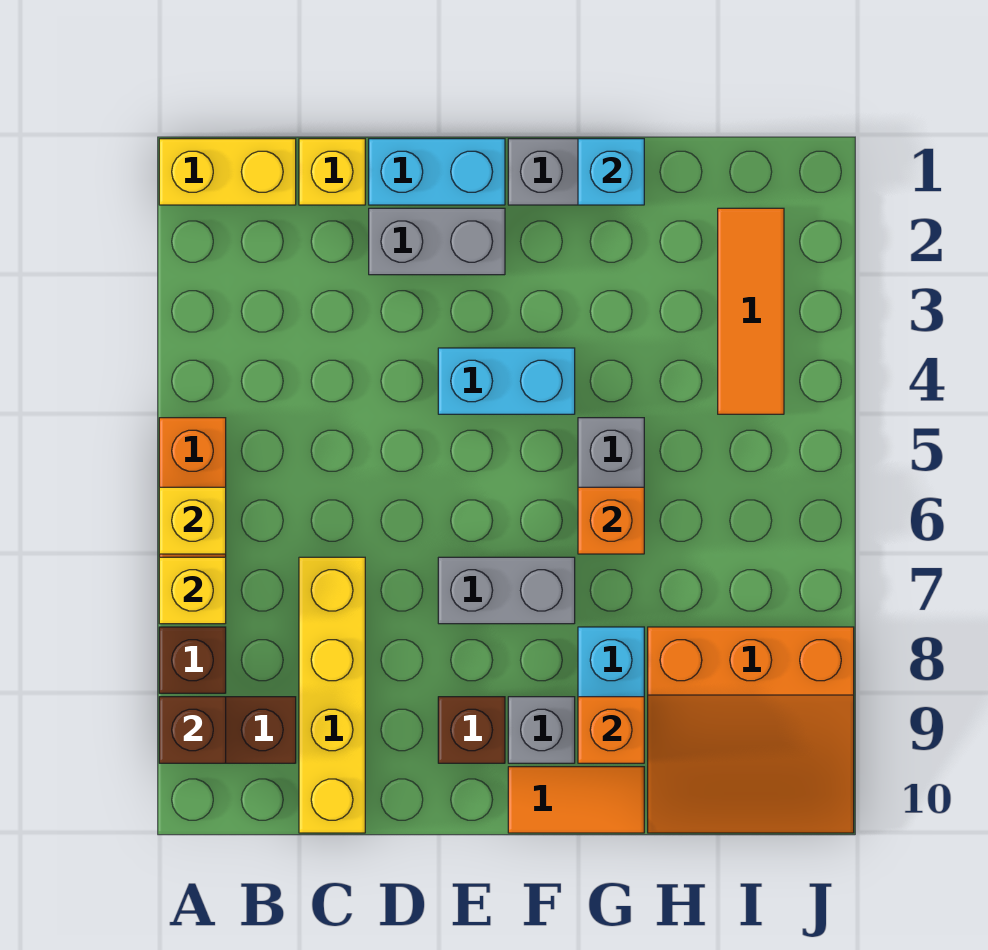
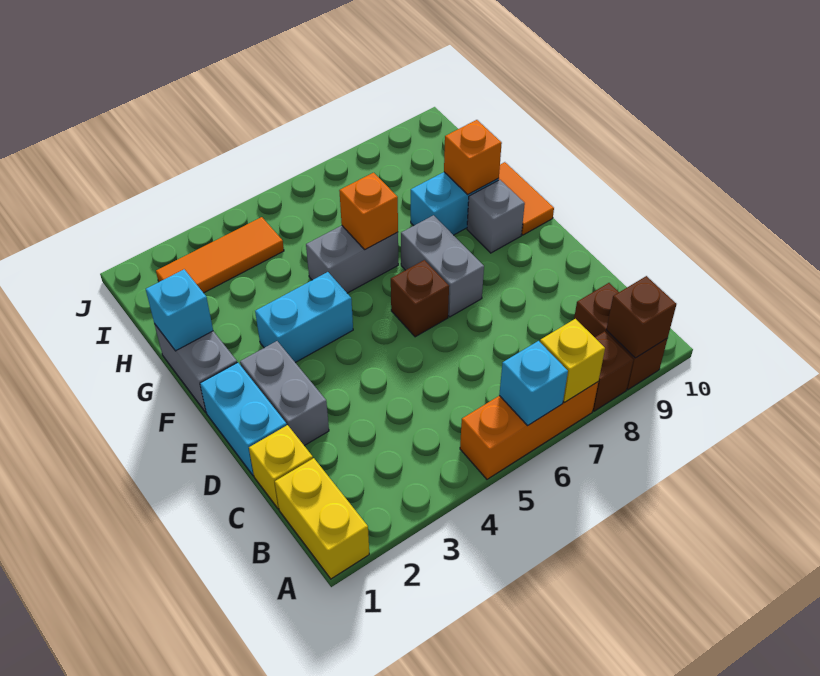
yellow brick A6 level 2 -> cyan brick A6 level 2
yellow brick C7:C10 level 1 -> none
cyan brick E4:F4 level 1 -> cyan brick F3:F4 level 1
brown brick E9 level 1 -> brown brick E6 level 1
orange slope H8:J10 level 1 top 8 -> none

